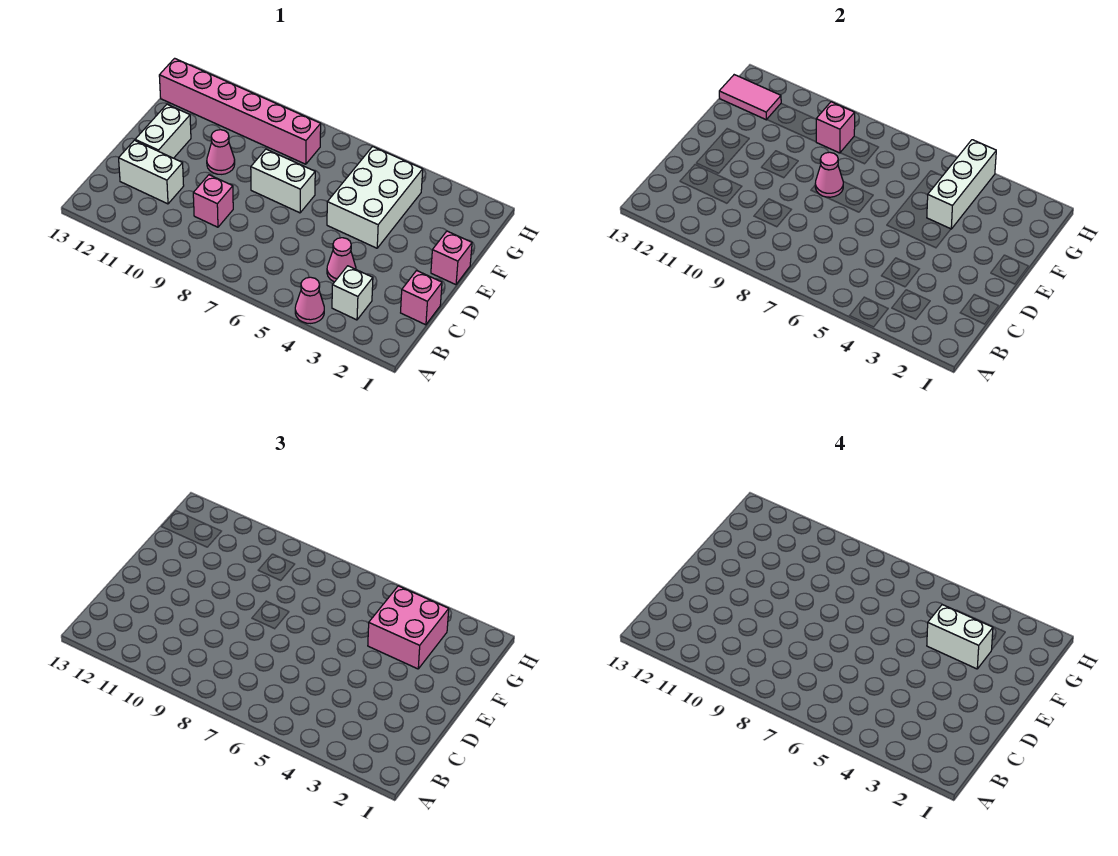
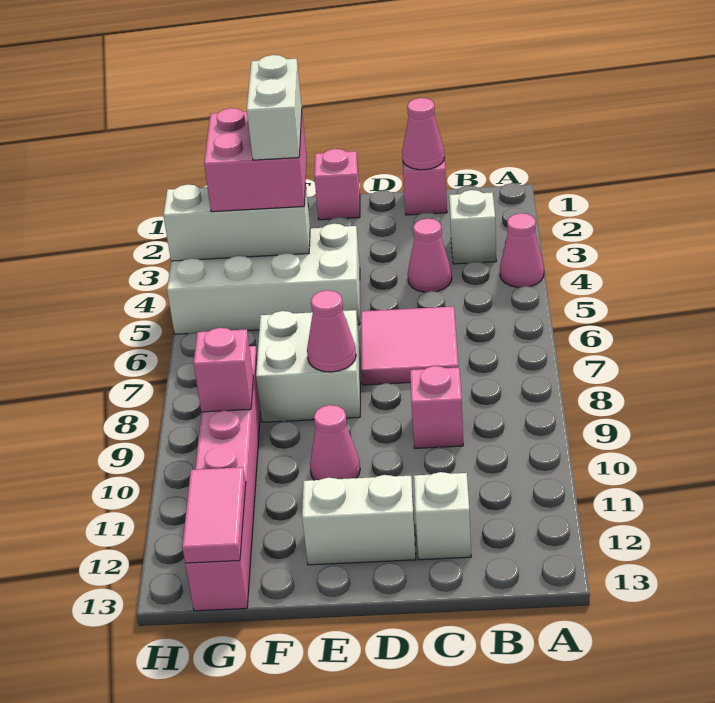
none -> pink cone C1 level 2
none -> pink tile C6:D7 level 1
white brick C11:C12 level 1 -> white brick C12 level 1
white brick E4:G5 level 1 -> white brick E4:H5 level 1
white brick E7:E8 level 1 -> white brick E7:F8 level 1

